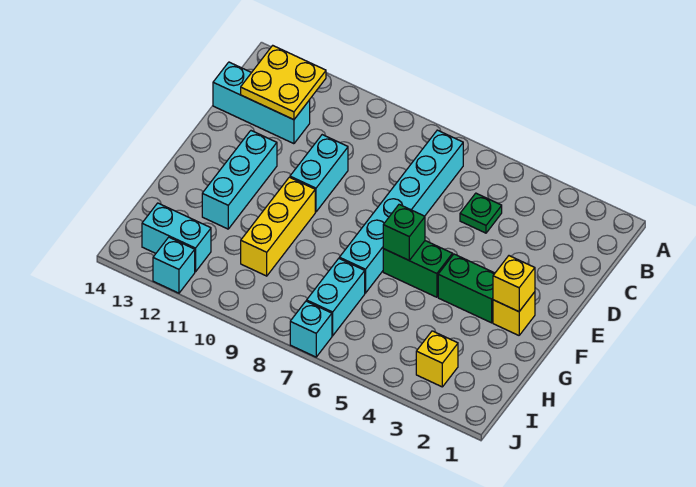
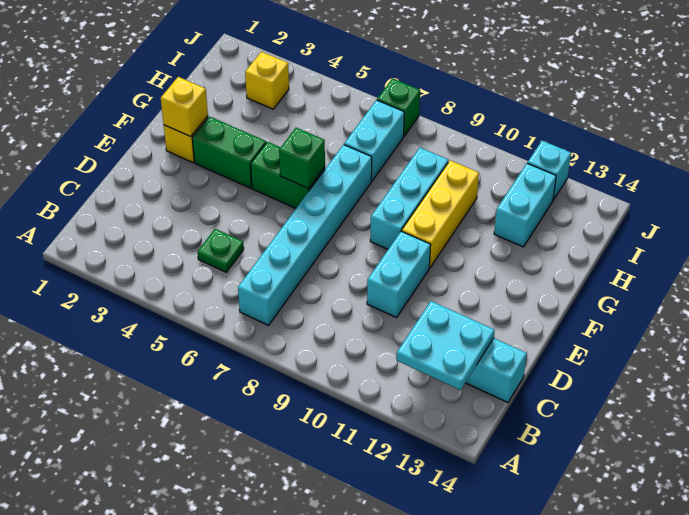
yellow plate B12:C13 level 2 -> cyan plate B12:C13 level 2
cyan brick E12:G12 level 1 -> cyan brick F9:H9 level 1
cyan brick I12:I13 level 1 -> cyan brick H12:I12 level 1
cyan brick J7 level 1 -> green brick J7 level 1

